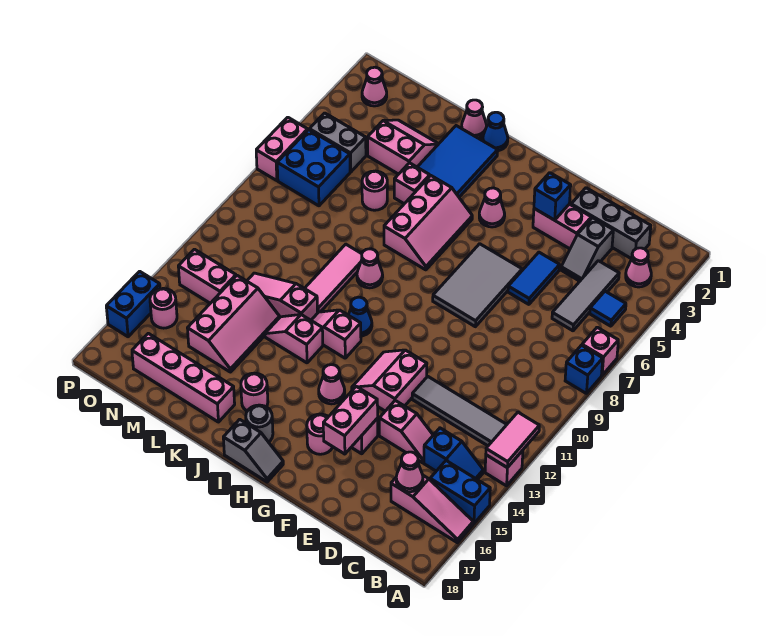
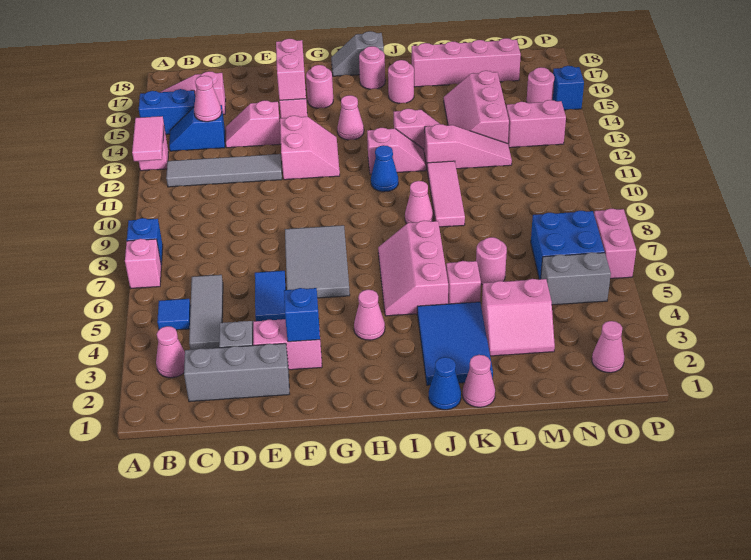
pink cone C16 level 2 -> pink cone C14 level 2
grey round brick I17 level 1 -> pink round brick I17 level 1
blue brick P15:P16 level 1 -> blue brick P15 level 1

